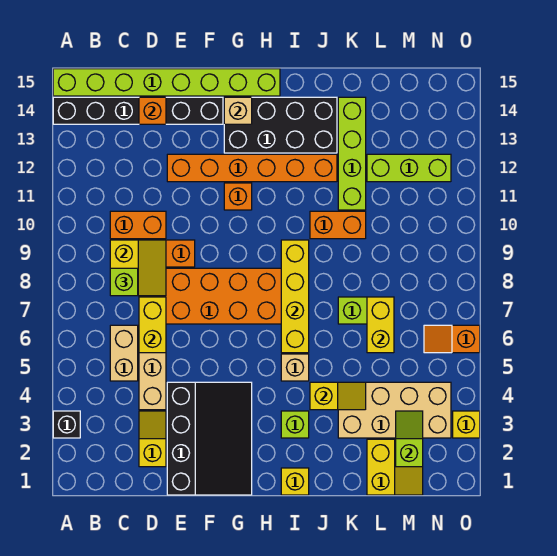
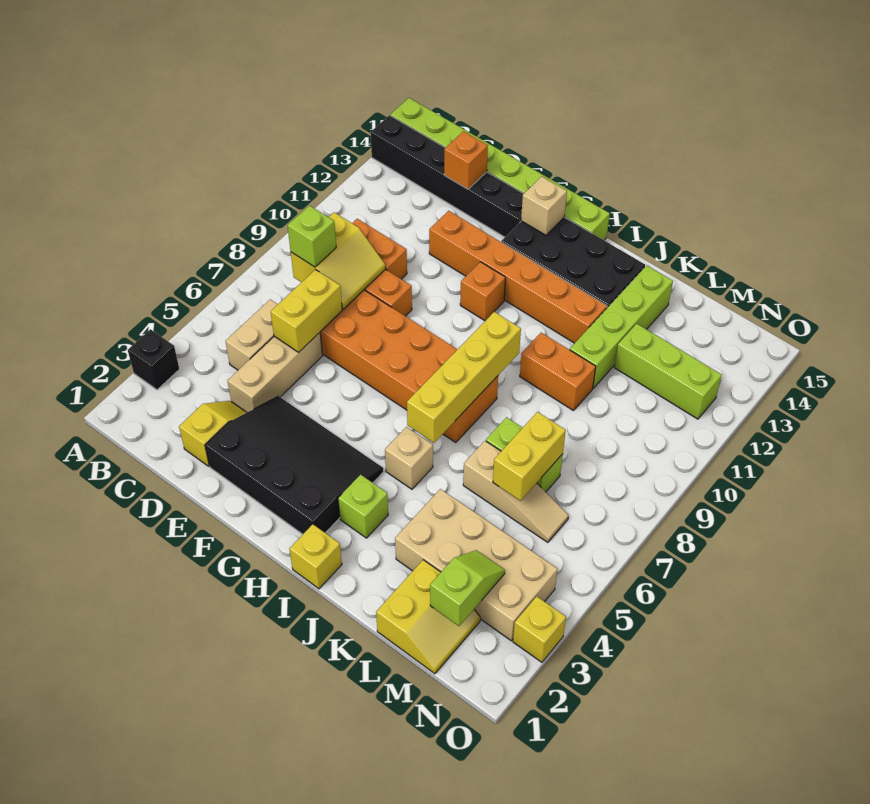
black slope E1:G4 level 1 top E -> black slope E2:H4 level 1 top 2
yellow slope J4:K4 level 2 top J -> none
none -> tan slope K6:M6 level 1 top K
orange slope N6:O6 level 1 top O -> none

